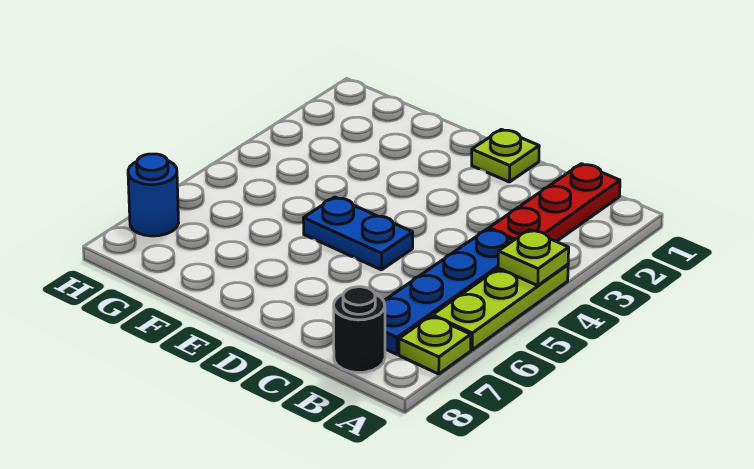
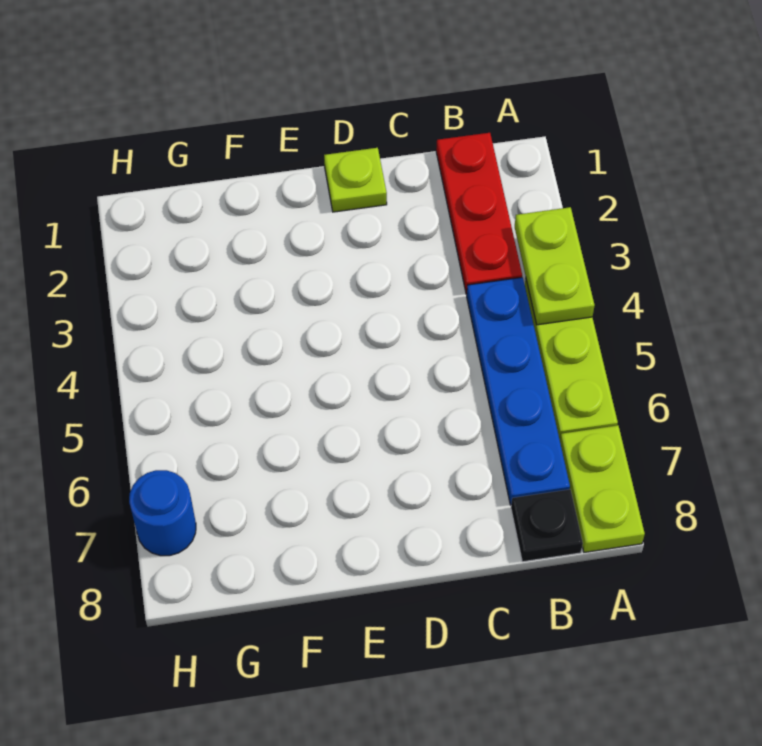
lime plate A4 level 2 -> lime plate A3:A4 level 2
lime plate A7 level 1 -> lime plate A7:A8 level 1
black round brick B8 level 1 -> black plate B8 level 1
blue plate D5:E5 level 1 -> none

